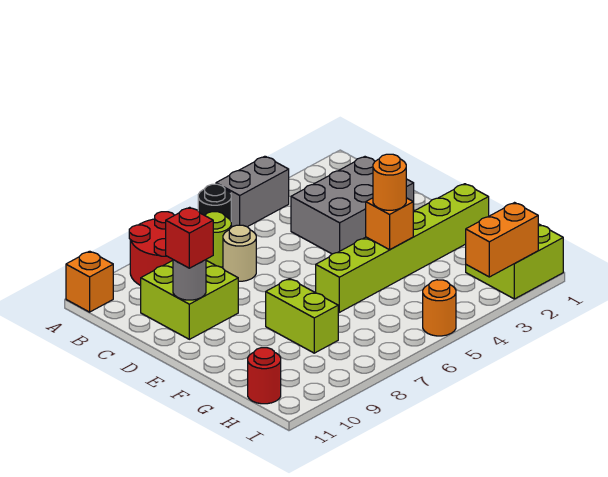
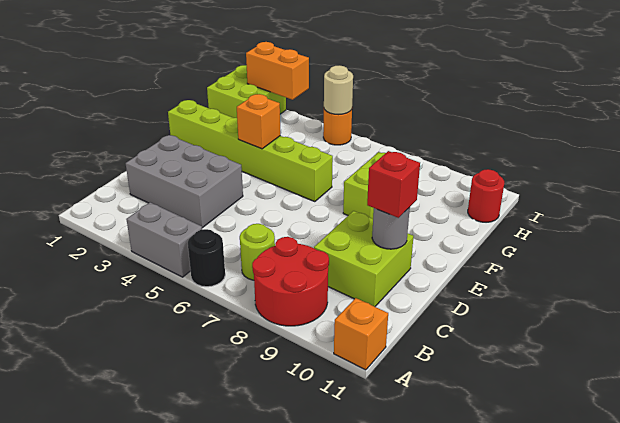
tan round brick C7 level 1 -> tan round brick I5 level 2
orange round brick F4 level 3 -> none

